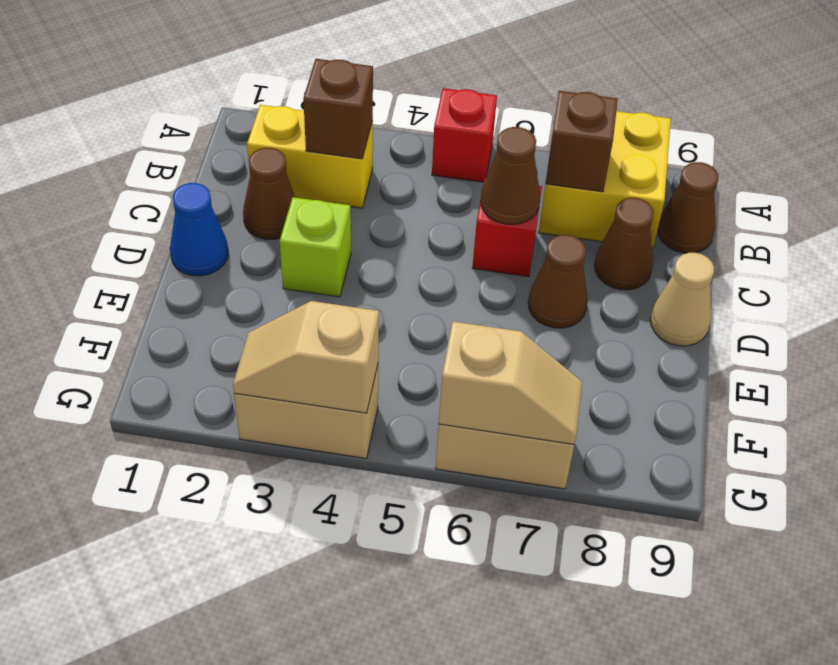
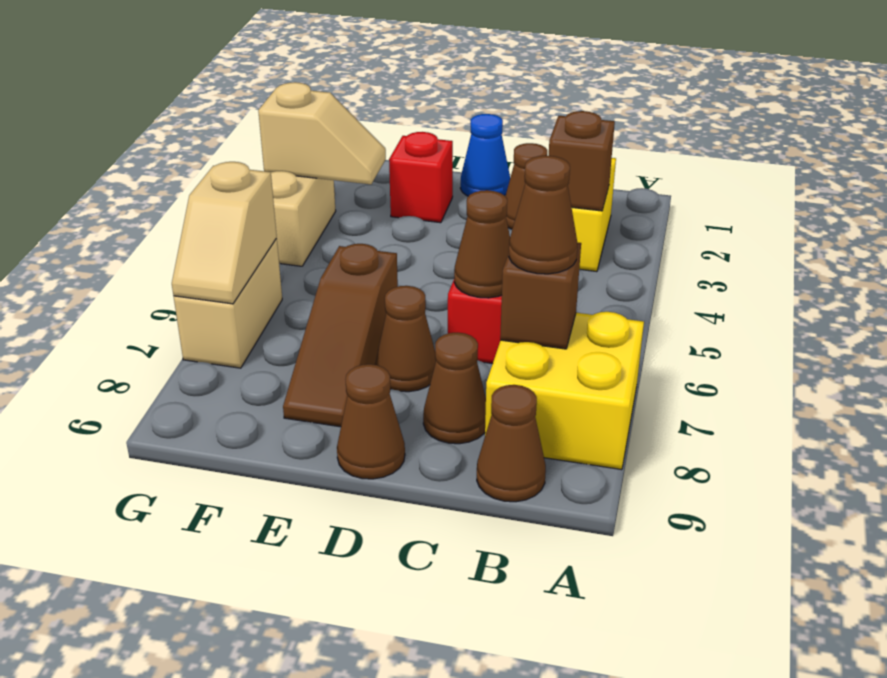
red brick A5 level 1 -> red brick E2 level 1
none -> brown cone B7 level 3
lime brick D3 level 1 -> none
tan cone D9 level 1 -> brown cone D9 level 1
none -> brown slope E6:E8 level 1 top 6
tan slope G3:G4 level 2 top 4 -> tan slope F3:G3 level 2 top G

